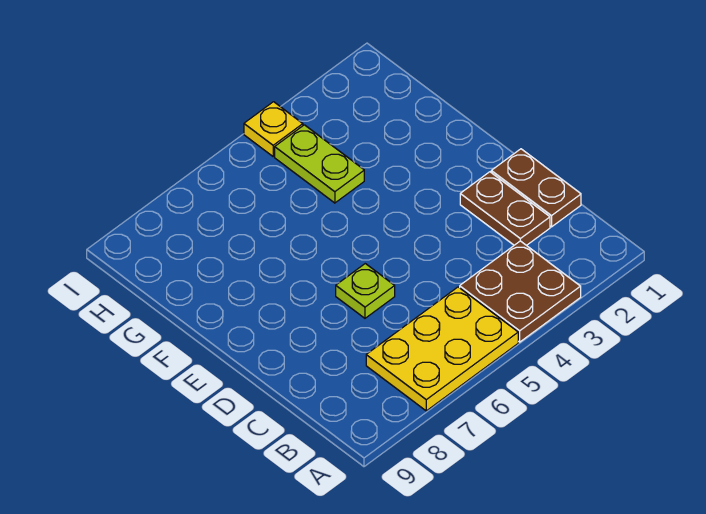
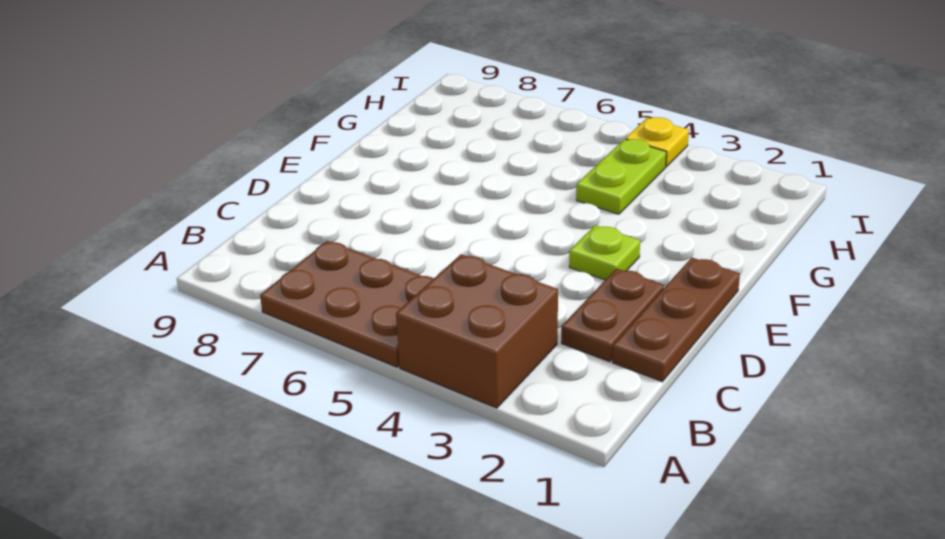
brown plate A3:B4 level 1 -> brown brick A3:B4 level 1
yellow plate A5:B7 level 1 -> brown plate A5:B7 level 1
brown plate C1:D1 level 1 -> brown plate C1:E1 level 1
lime plate D6 level 1 -> lime plate E3 level 1

